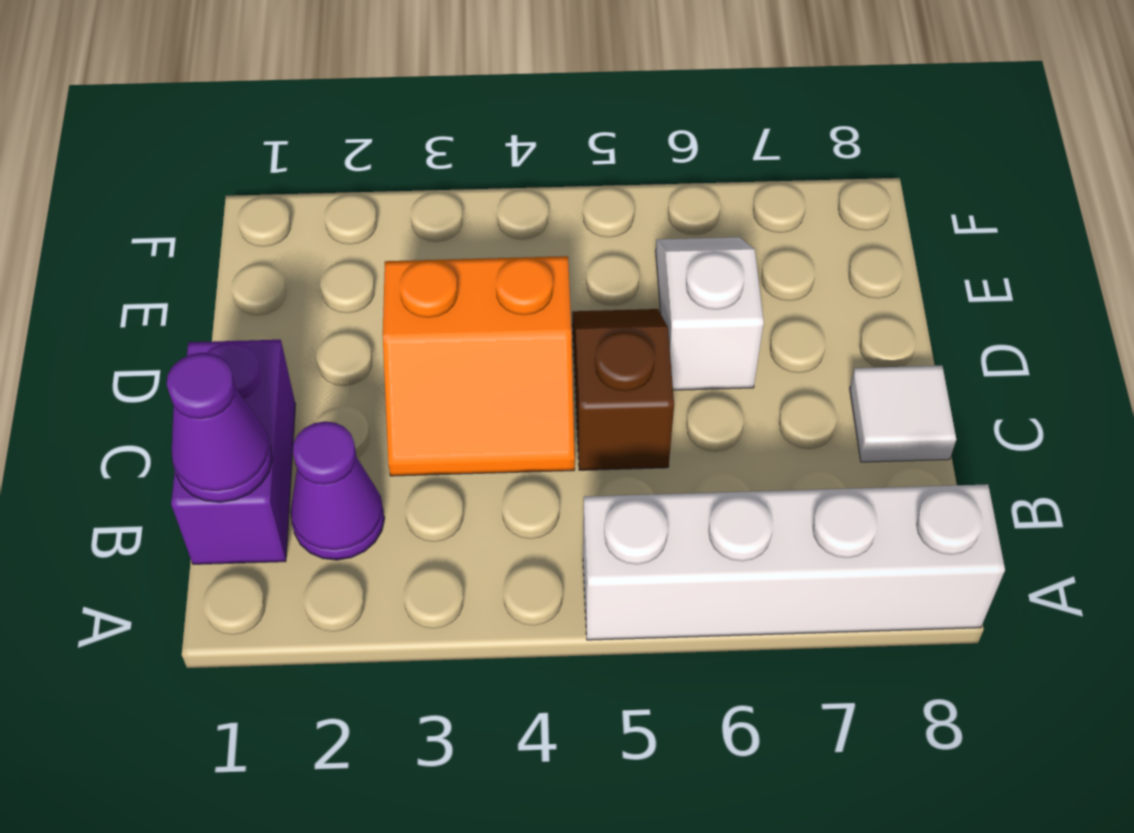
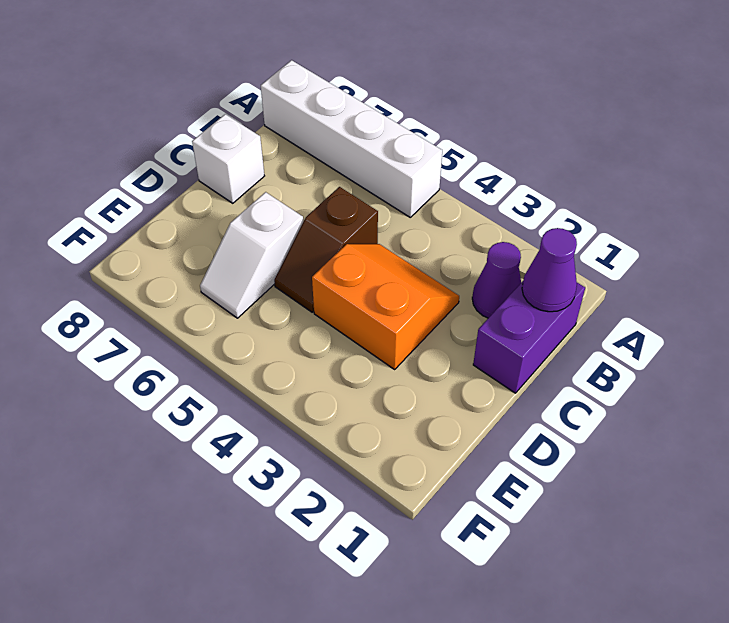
white tile C8 level 1 -> white brick C8 level 1

